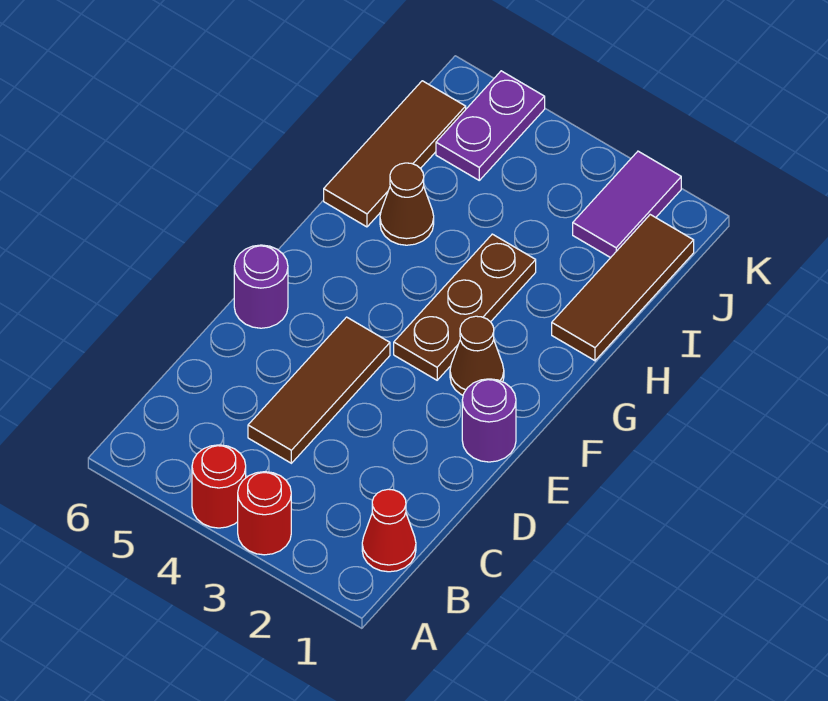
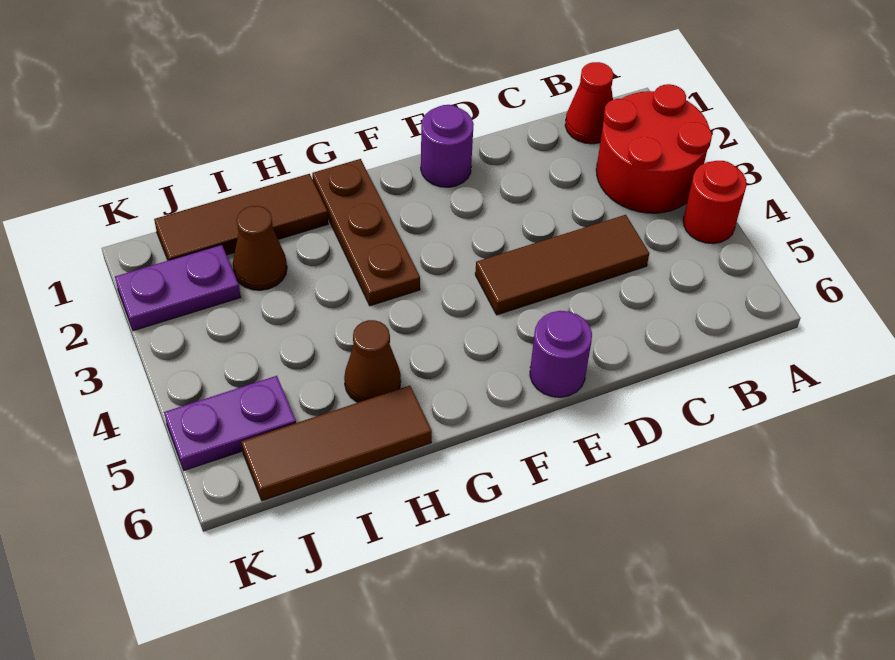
red round brick A3 level 1 -> red round brick A2:B3 level 1
brown cone F2 level 1 -> brown cone I2 level 1
brown plate F3:H3 level 1 -> brown plate G1:G3 level 1
purple tile J2:K2 level 1 -> purple plate J2:K2 level 1

